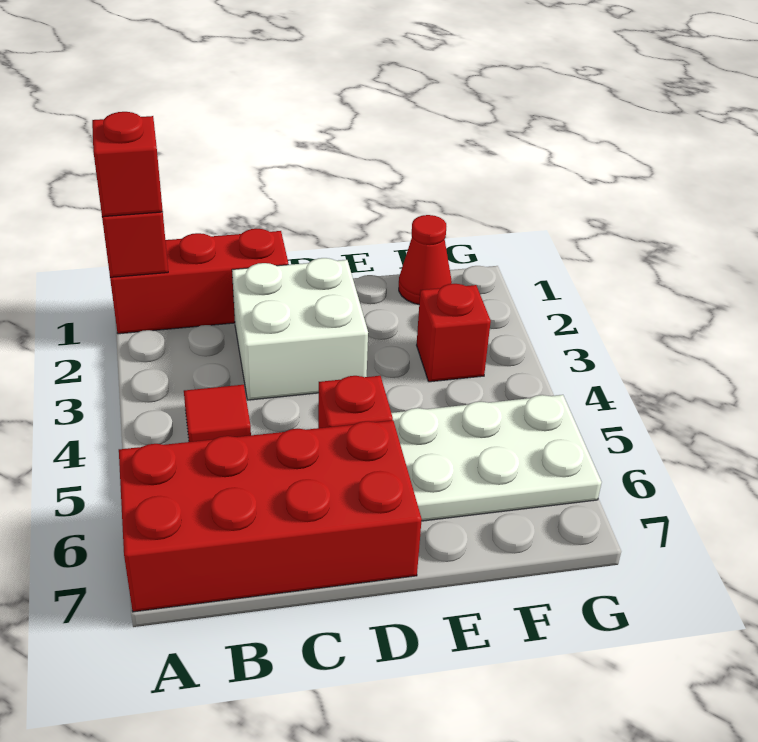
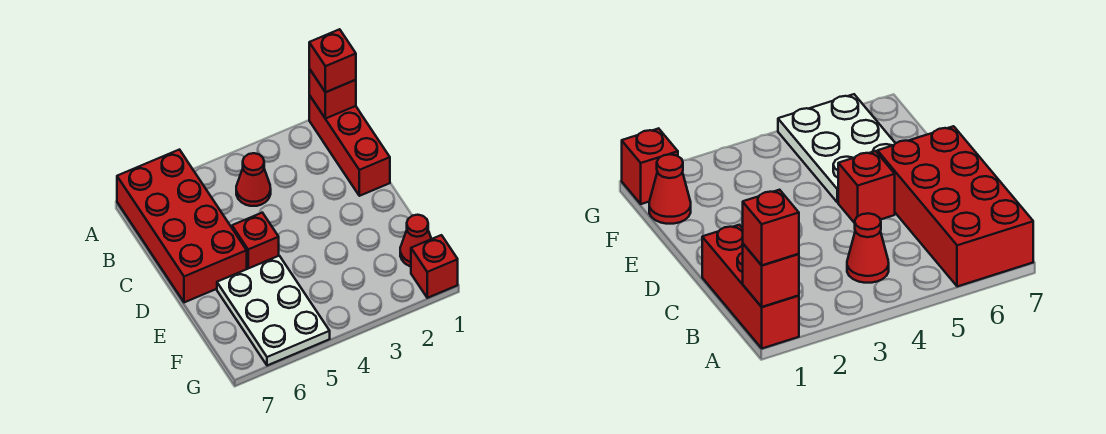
red tile B4 level 1 -> red cone B4 level 1
white brick C2:D3 level 1 -> none
red brick F3 level 1 -> red brick G1 level 1

